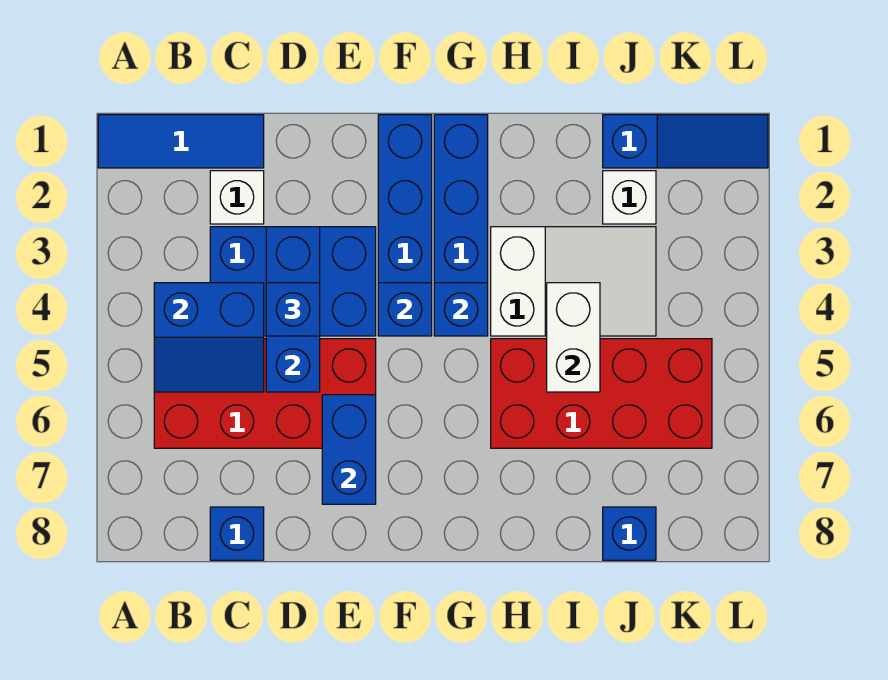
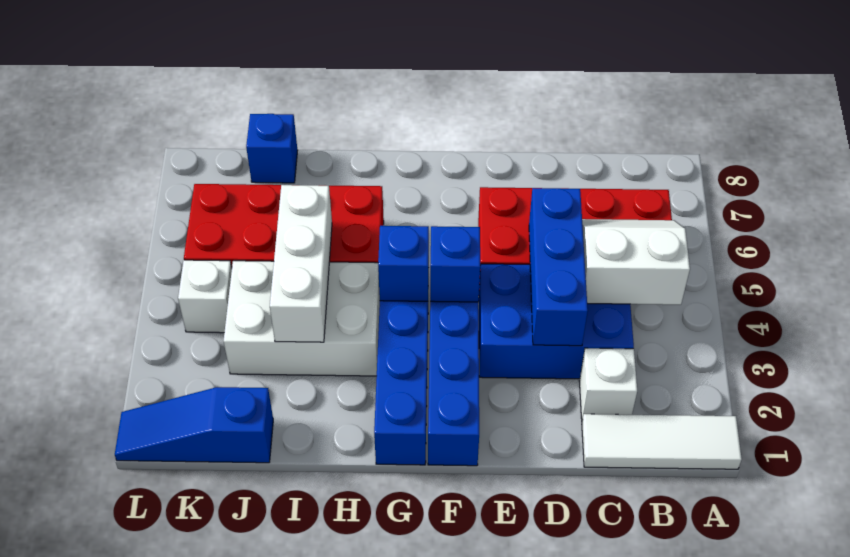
blue tile A1:C1 level 1 -> white tile A1:C1 level 1
blue slope B4:C5 level 2 top 4 -> white slope B4:C5 level 2 top 4
blue brick C8 level 1 -> none
blue brick D4 level 3 -> none
blue brick E6:E7 level 2 -> none
white slope H3:J4 level 1 top H -> white brick H3:J4 level 1
white brick I4:I5 level 2 -> white brick I3:I5 level 2
white brick J2 level 1 -> white brick K4 level 1

